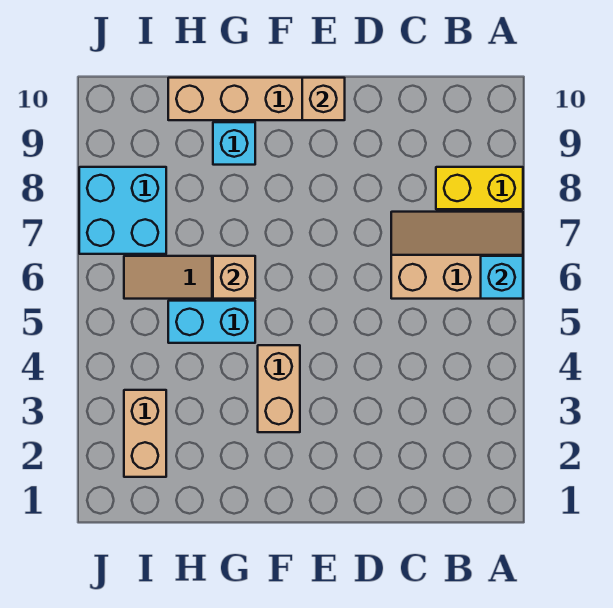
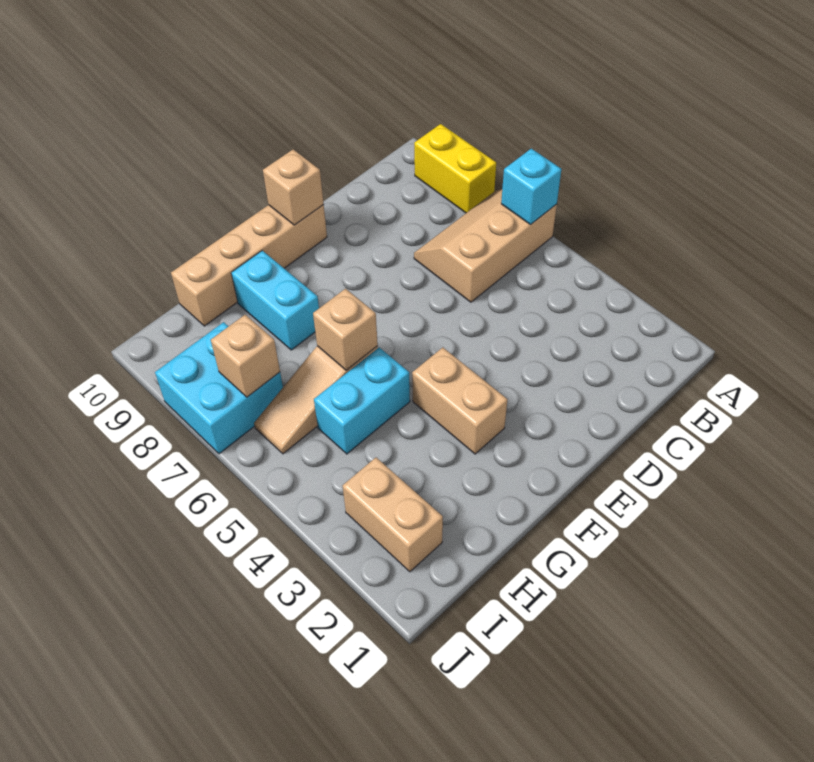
yellow brick A8:B8 level 1 -> yellow brick A8:A9 level 1
cyan brick G9 level 1 -> cyan brick G8:G9 level 1
none -> tan brick I7 level 2

